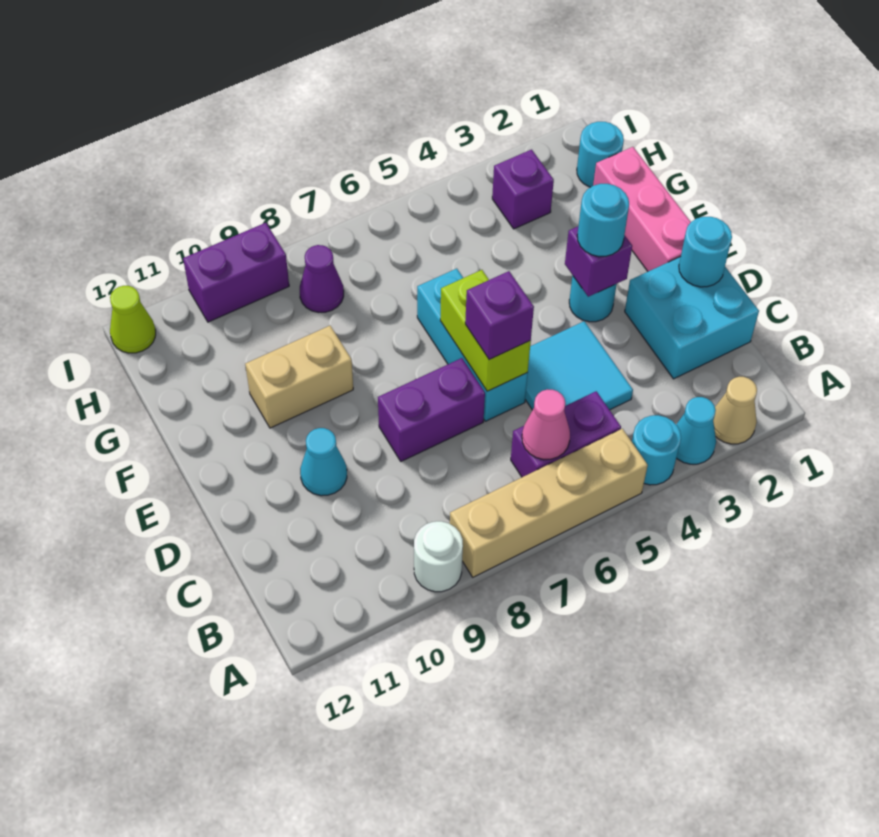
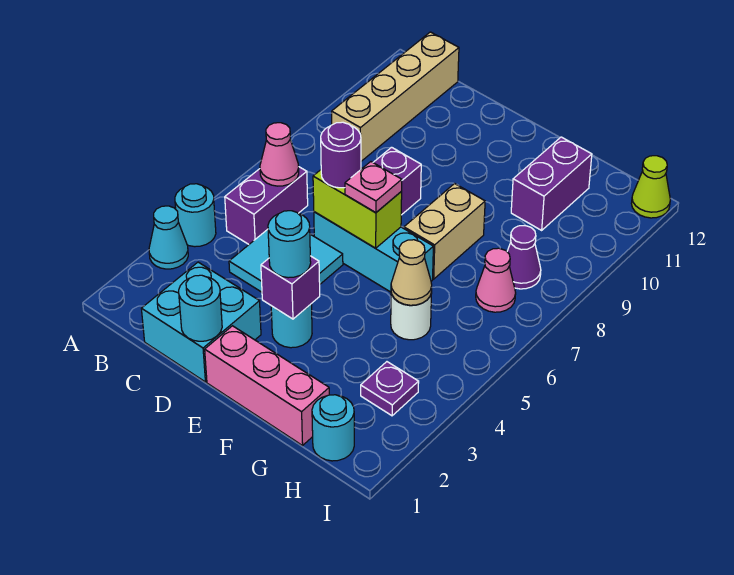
tan cone A2 level 1 -> tan cone G5 level 2
tan brick A5:A8 level 1 -> tan brick B9:B12 level 1
white round brick A9 level 1 -> white round brick G5 level 1
purple brick D6 level 3 -> purple round brick D6 level 3
cyan cone D10 level 1 -> none
none -> pink plate E6 level 3
tan brick F9:F10 level 1 -> tan brick F7:F8 level 1
purple brick H3 level 1 -> purple plate H3 level 1
none -> pink cone H7 level 1
purple brick I9:I10 level 1 -> purple brick G10:G11 level 1

